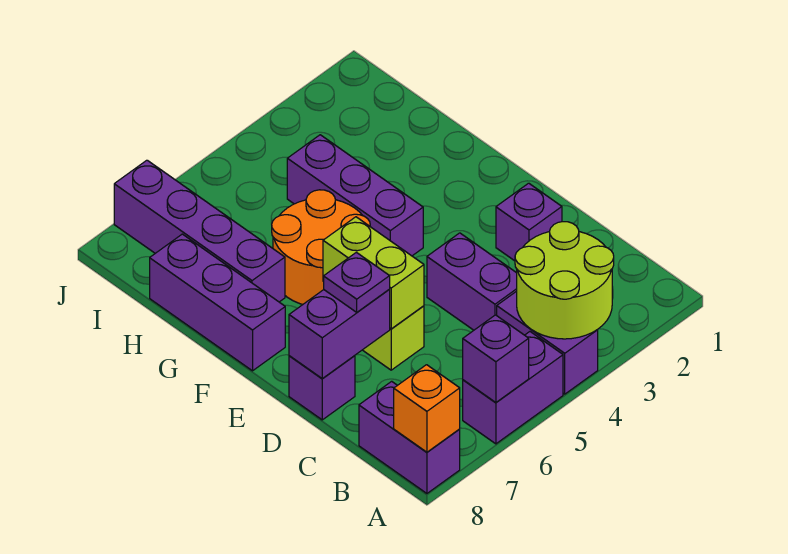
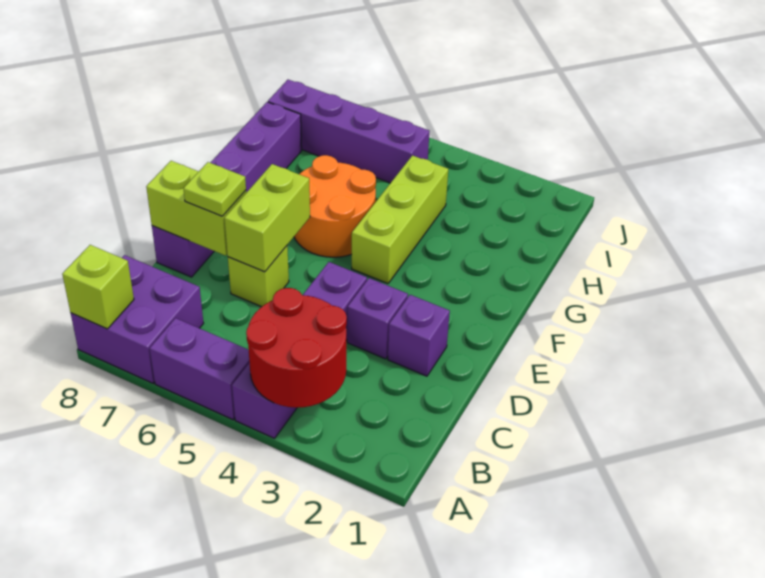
lime round brick A3:B4 level 2 -> red round brick A3:B4 level 2
purple brick A6 level 2 -> purple brick D3 level 1
purple brick A8:B8 level 1 -> purple brick A7:B8 level 1
orange brick A8 level 2 -> lime brick A8 level 2
purple brick D7:D8 level 2 -> lime brick D7:D8 level 2
purple plate D7 level 3 -> lime plate D7 level 3
purple brick F4:H4 level 1 -> lime brick F4:H4 level 1
purple brick G7:J7 level 1 -> purple brick I5:I8 level 1

